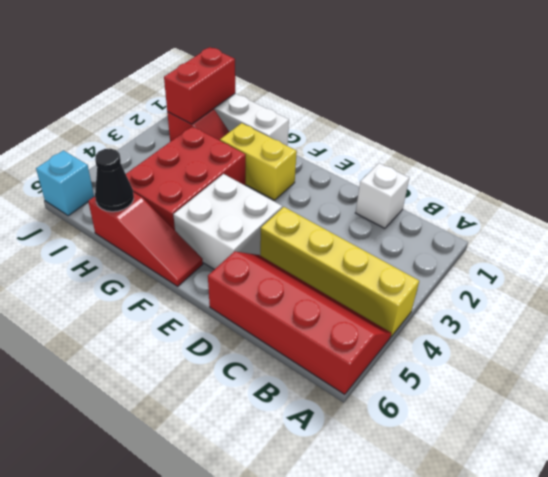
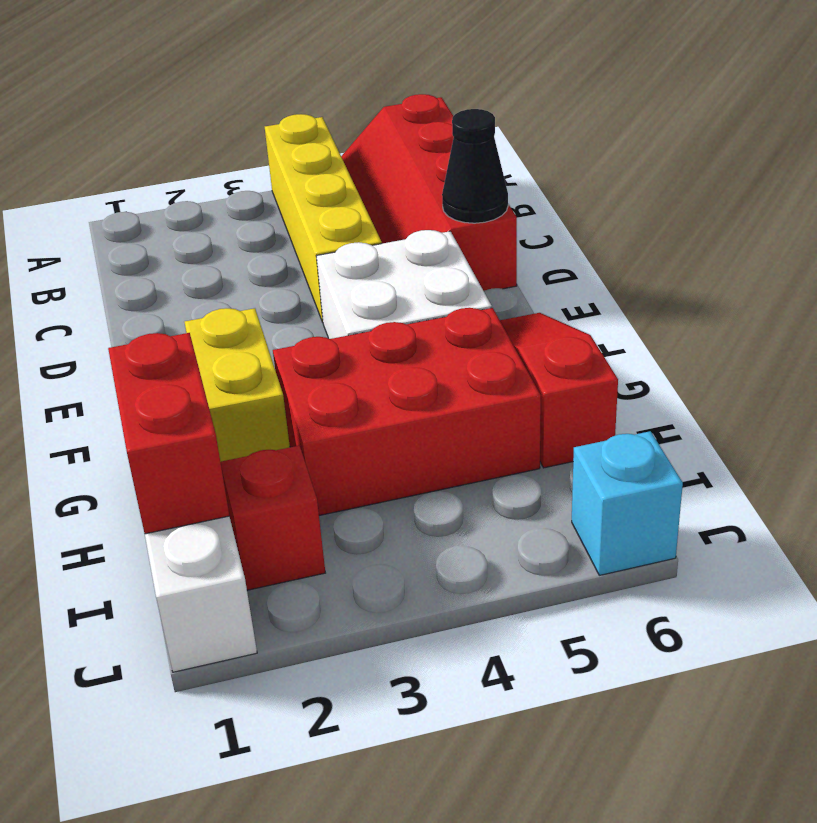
white brick C1 level 1 -> none
black cone H6 level 2 -> black cone D6 level 2
red brick I1:I2 level 2 -> red brick H1:I1 level 2

